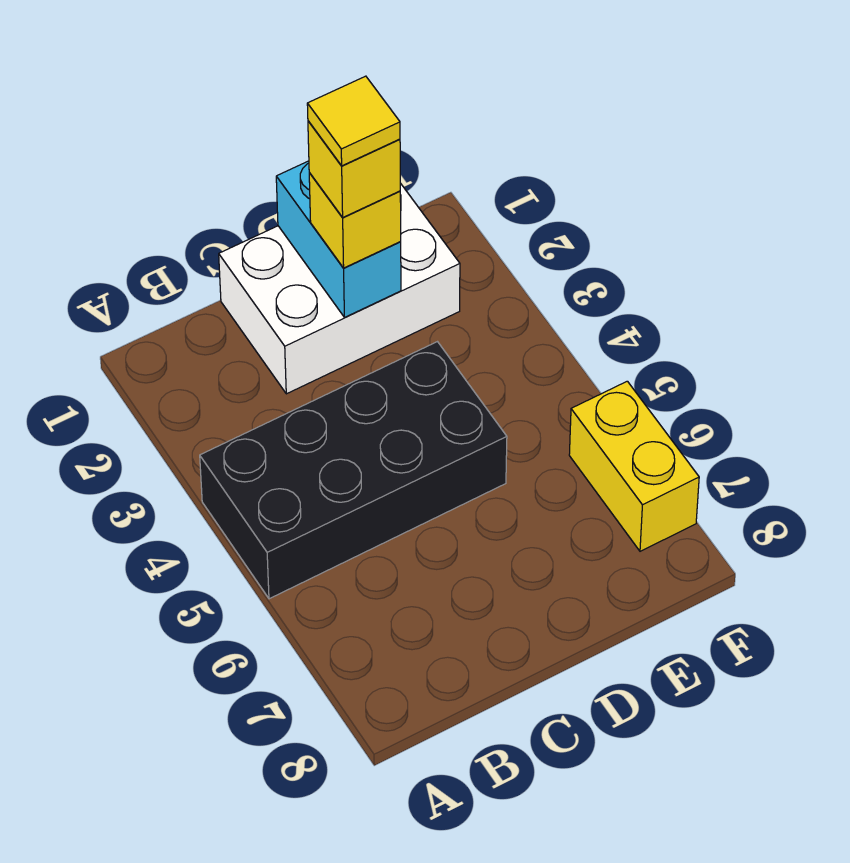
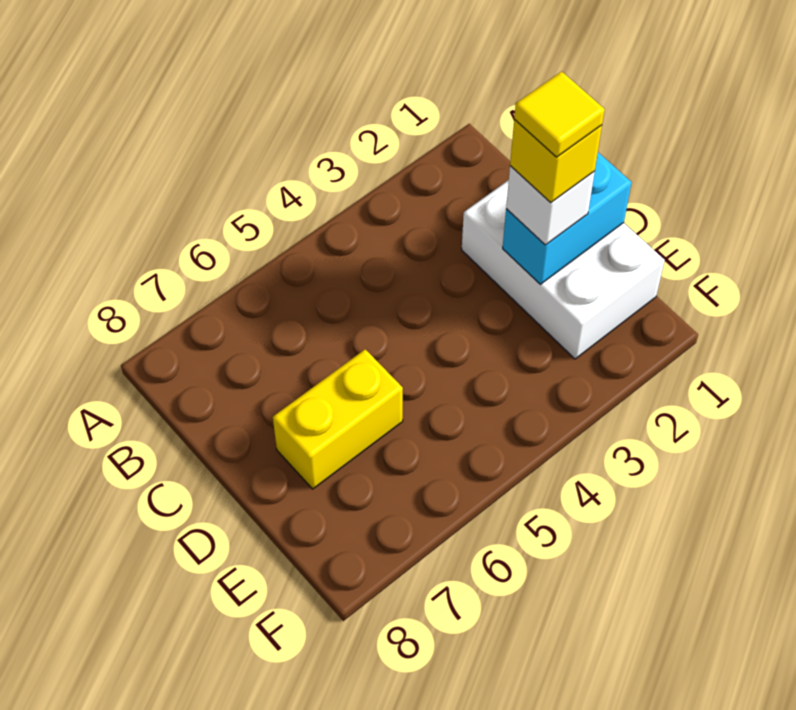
black brick A4:D5 level 1 -> none
yellow brick D2 level 3 -> white brick D2 level 3
yellow brick F6:F7 level 1 -> yellow brick D6:D7 level 1

